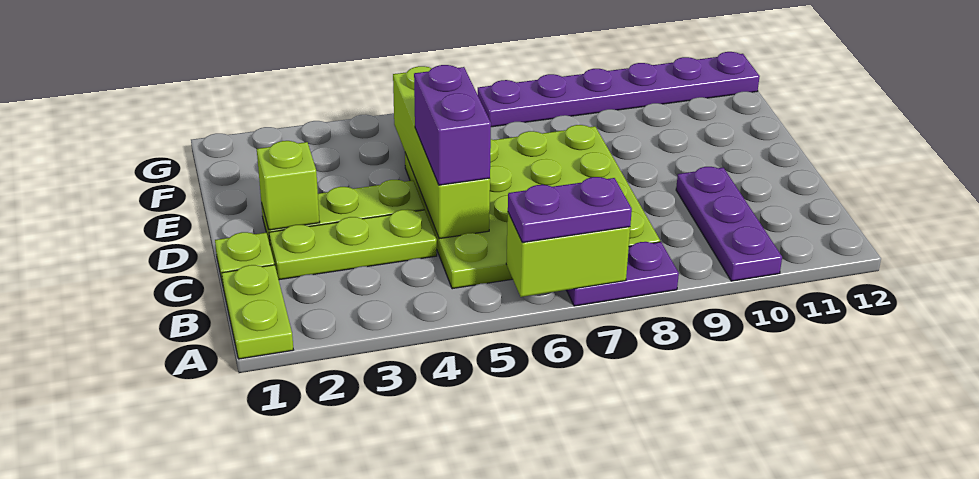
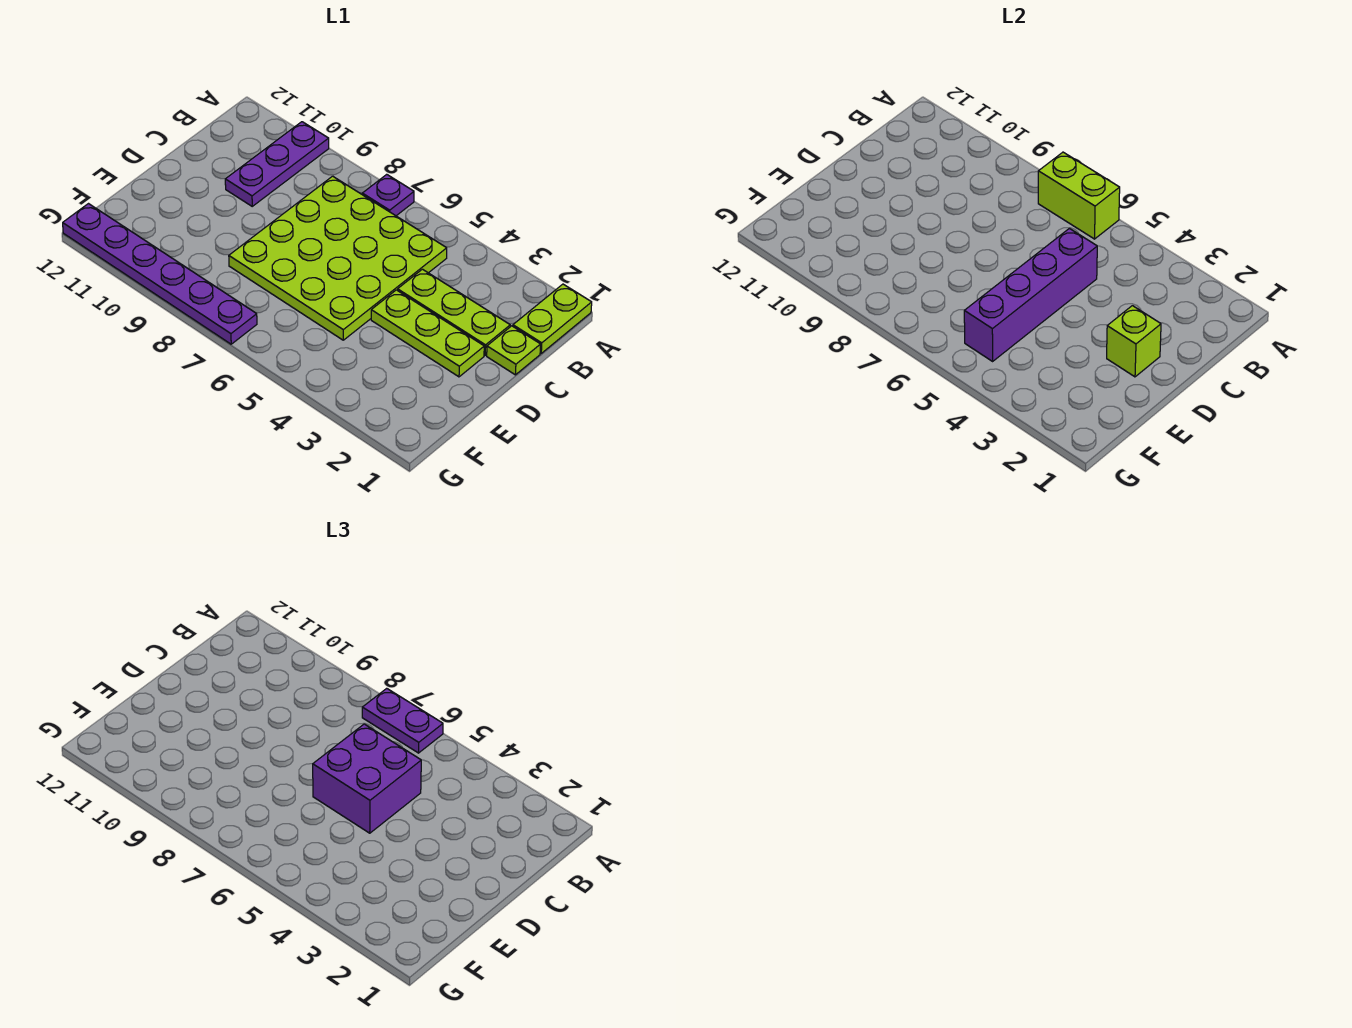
purple plate A7:A8 level 1 -> purple plate A7 level 1
lime brick C5:F5 level 2 -> purple brick C5:F5 level 2
purple brick C5:D5 level 3 -> purple brick C5:D6 level 3

